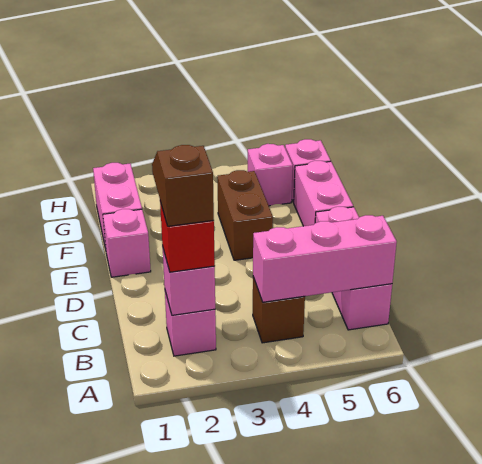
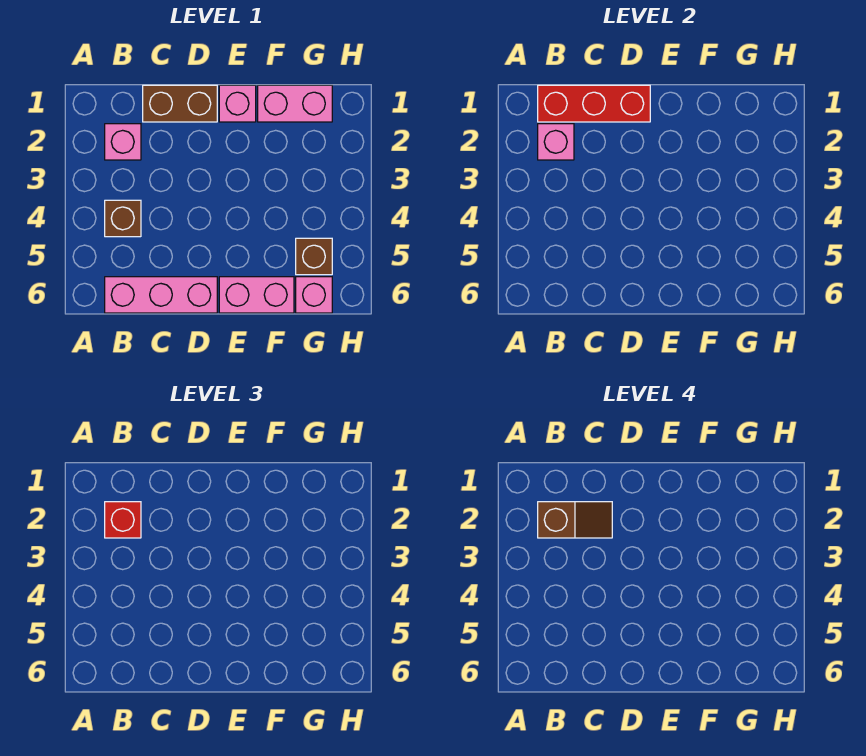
none -> red brick B1:D1 level 2
pink brick B4:B6 level 2 -> none
brown brick E4:F4 level 1 -> brown brick C1:D1 level 1
pink brick G5 level 1 -> brown brick G5 level 1

